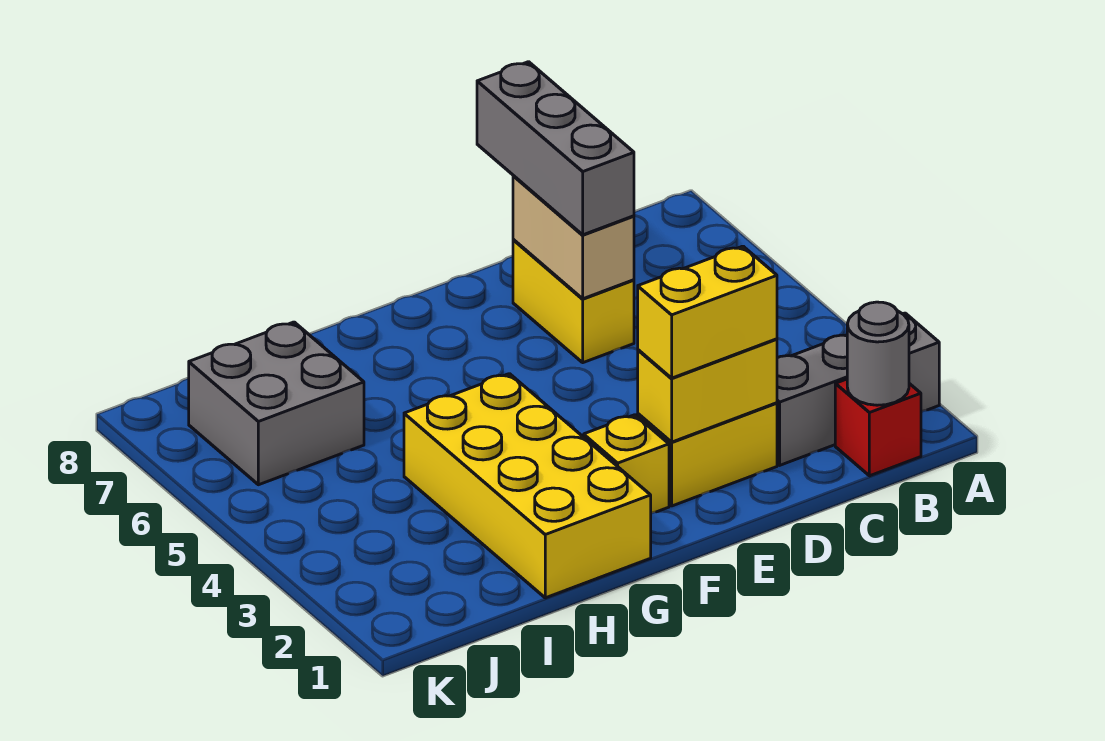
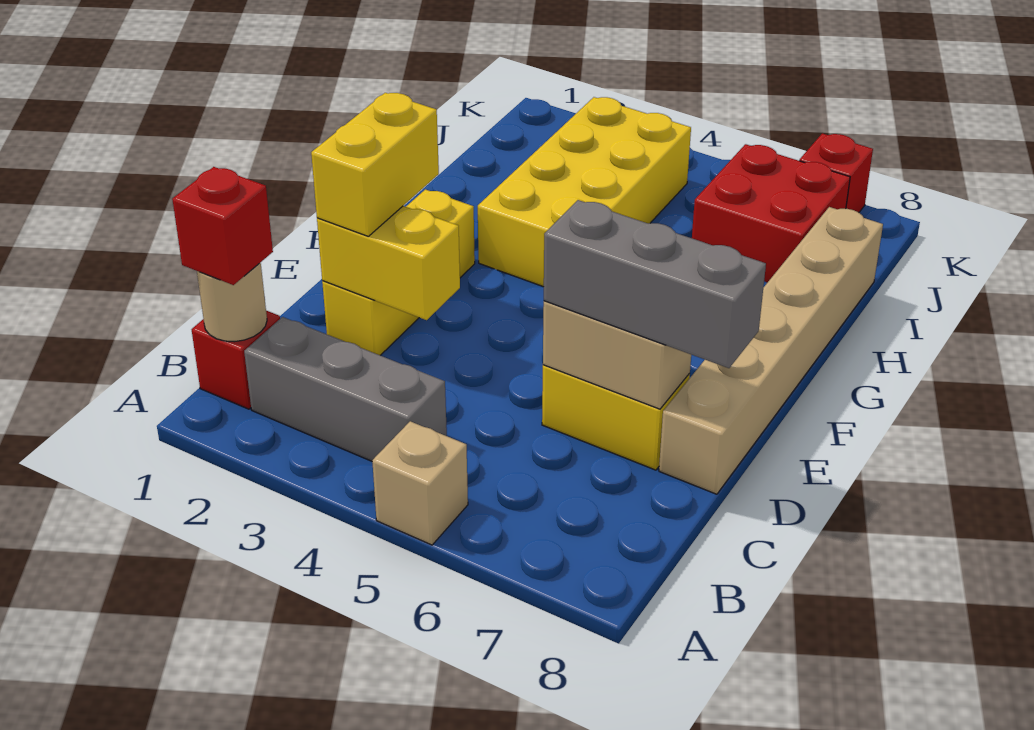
grey brick A2:C2 level 1 -> grey brick B2:B4 level 1
none -> tan brick A5 level 1
grey round brick B1 level 2 -> tan round brick B1 level 2
none -> red brick B1 level 3
yellow brick D2:E2 level 2 -> yellow brick D2:D3 level 2
none -> tan brick D8:I8 level 1
yellow brick G1:H4 level 1 -> yellow brick G3:J4 level 1
grey brick I6:J7 level 1 -> red brick I6:J7 level 1
none -> red brick K7 level 1

